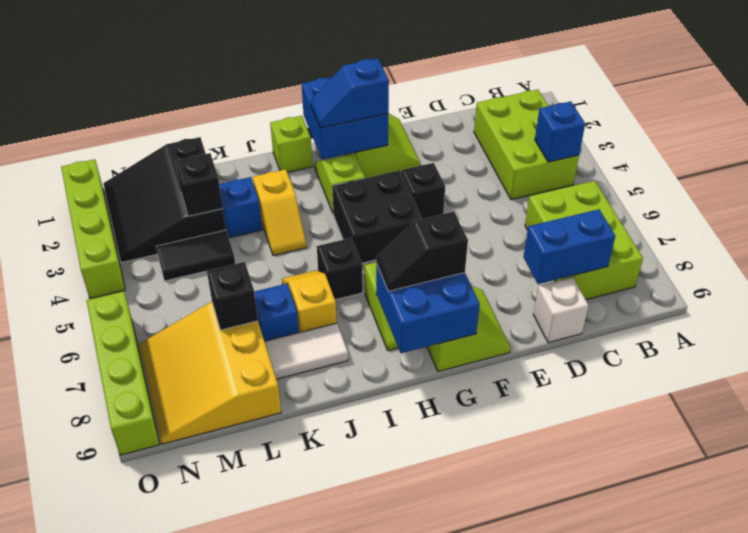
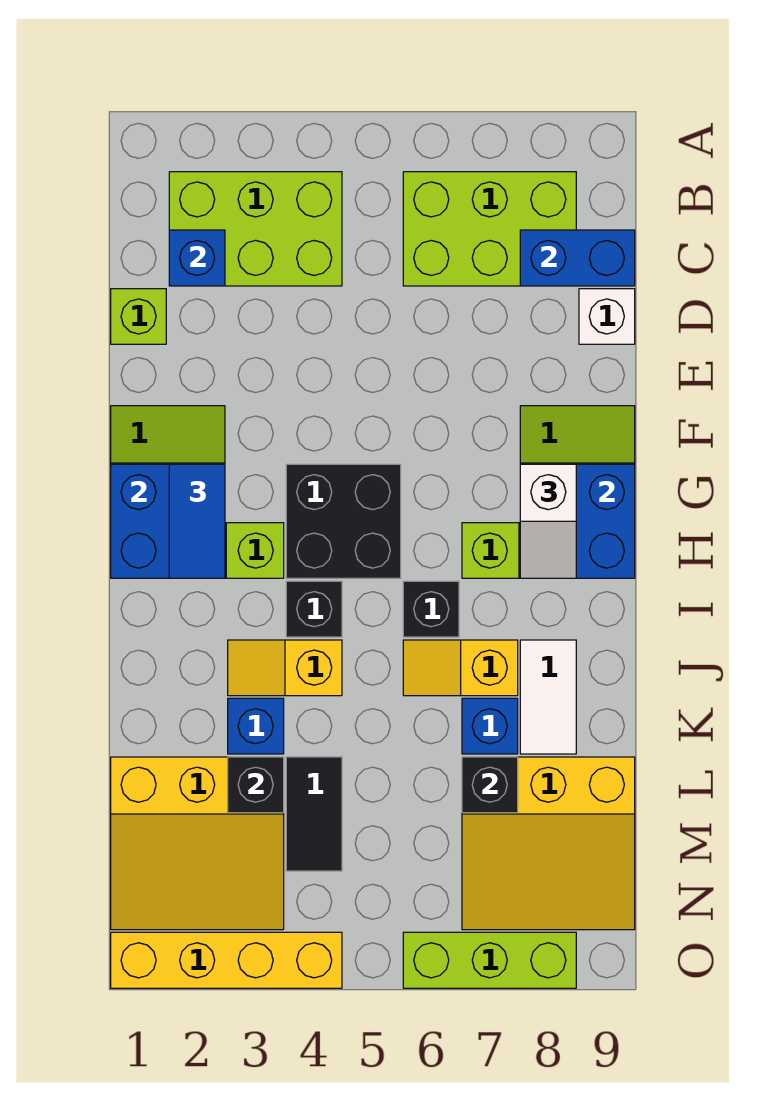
blue brick B4 level 2 -> blue brick C2 level 2
blue brick C8:D8 level 2 -> blue brick C8:C9 level 2
black brick F4 level 1 -> black brick I4 level 1
blue slope G2:H2 level 3 top G -> blue tile G2:H2 level 3
black slope G8:H8 level 3 top G -> white slope G8:H8 level 3 top G
lime brick I1 level 1 -> lime brick D1 level 1
yellow slope J3:J4 level 1 top 3 -> yellow slope J3:J4 level 1 top 4
black slope L1:N3 level 1 top L -> yellow slope L1:N3 level 1 top L
lime brick O1:O4 level 1 -> yellow brick O1:O4 level 1
lime brick O6:O9 level 1 -> lime brick O6:O8 level 1

